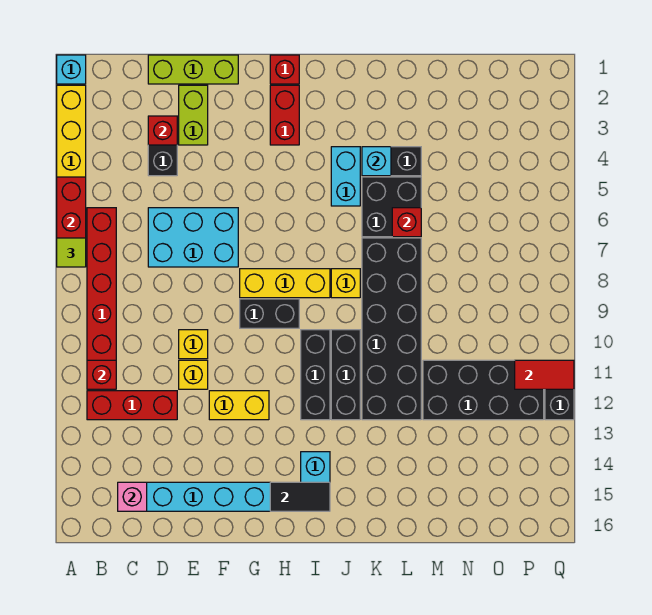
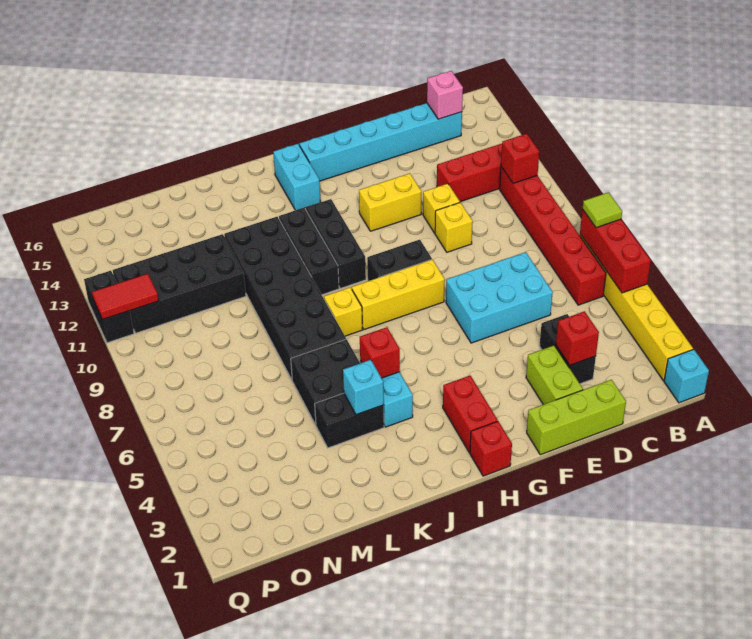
black tile H15:I15 level 2 -> none
red brick L6 level 2 -> red brick J5 level 2

